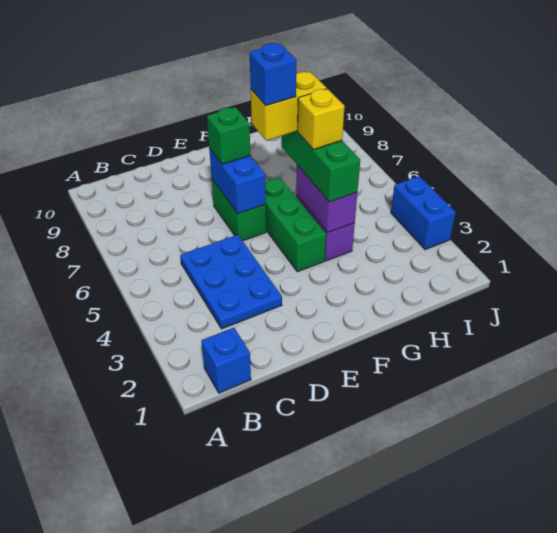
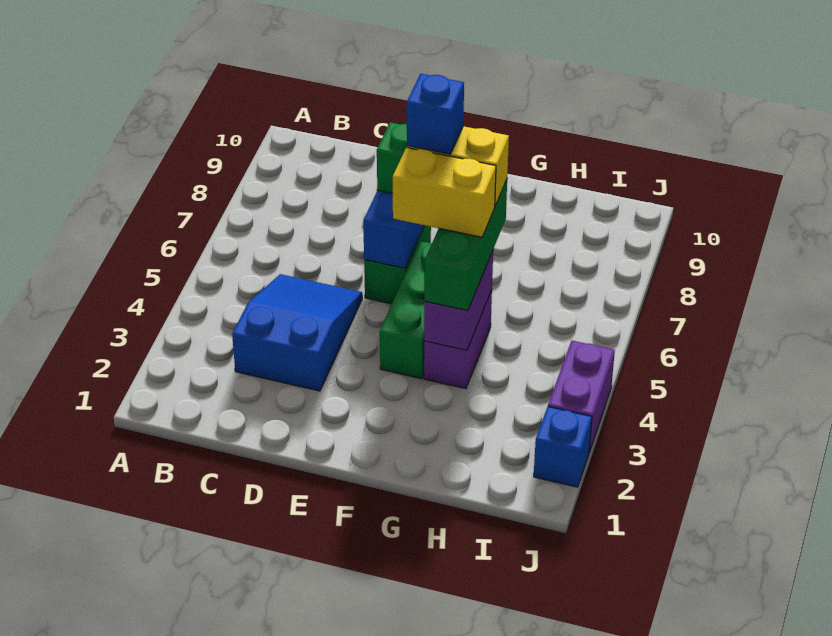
blue brick B1 level 1 -> blue brick J2 level 1
blue plate C3:D5 level 1 -> blue slope C3:D5 level 1 top 3
yellow brick G5 level 4 -> yellow brick F5:G5 level 4
blue brick J3:J4 level 1 -> purple brick J3:J4 level 1

